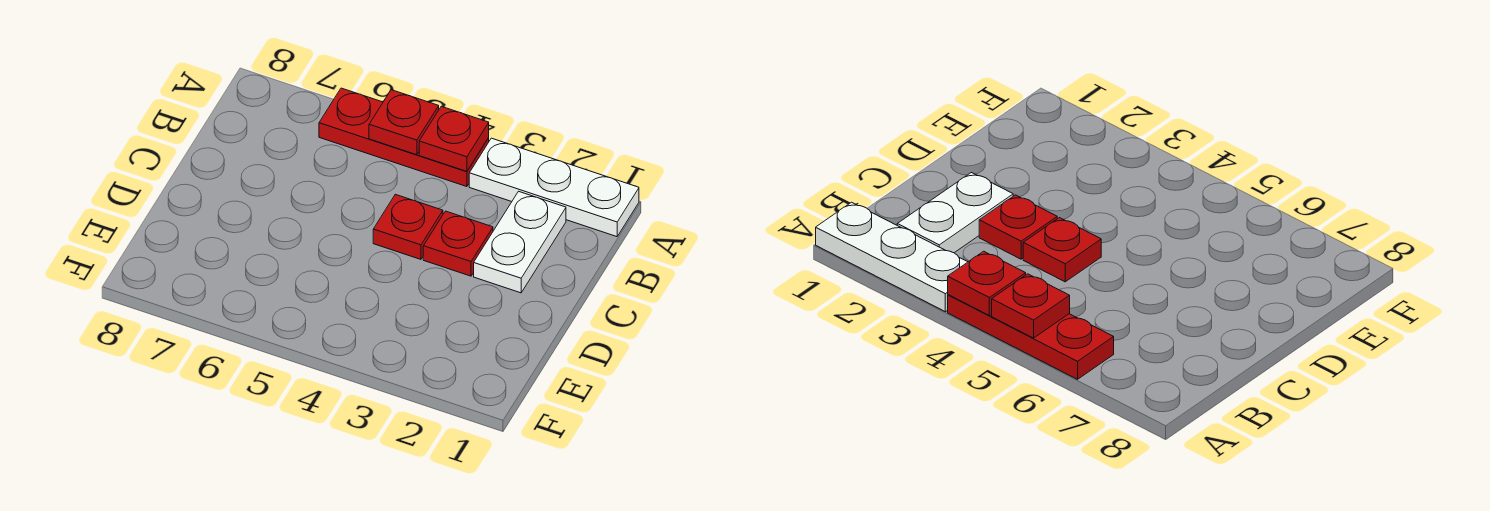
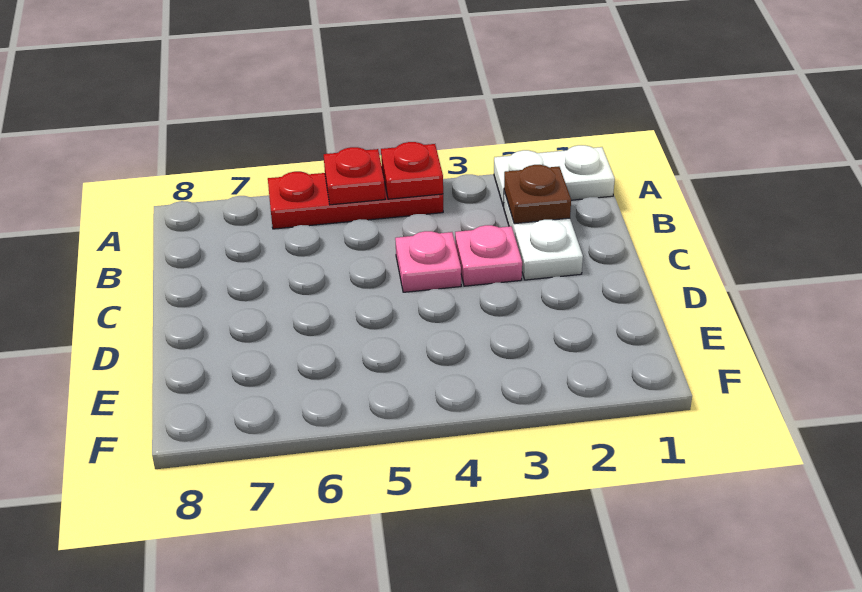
white plate A1:A3 level 1 -> white plate A1:A2 level 1
none -> brown plate B2 level 2
red plate C3 level 1 -> pink plate C3 level 1
red plate C4 level 1 -> pink plate C4 level 1

